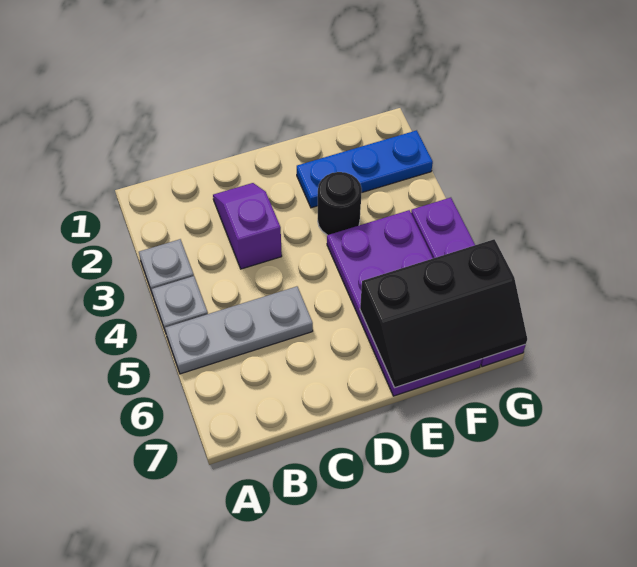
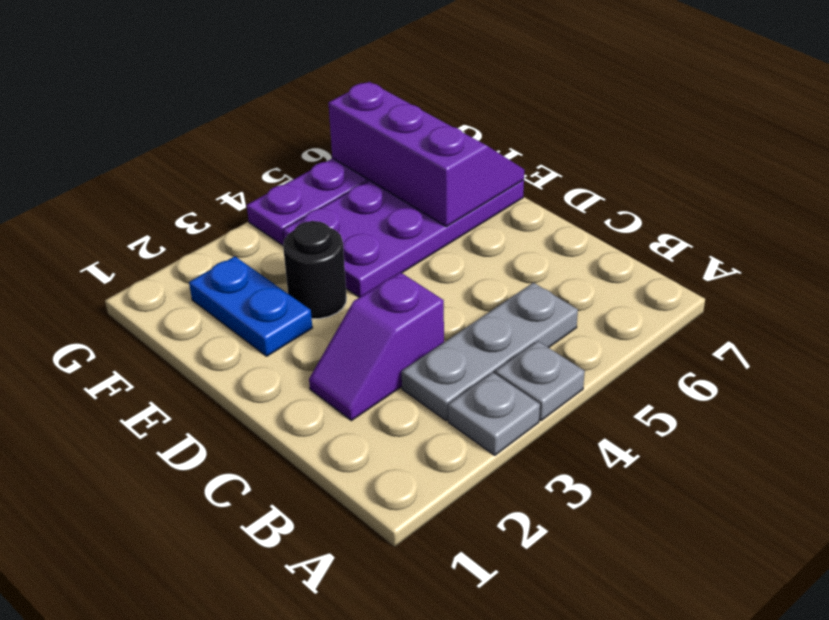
grey plate A5:C5 level 1 -> grey plate B3:B5 level 1
blue plate E2:G2 level 1 -> blue plate E2:F2 level 1
black slope E6:G7 level 2 top 6 -> purple slope E6:G7 level 2 top 6

